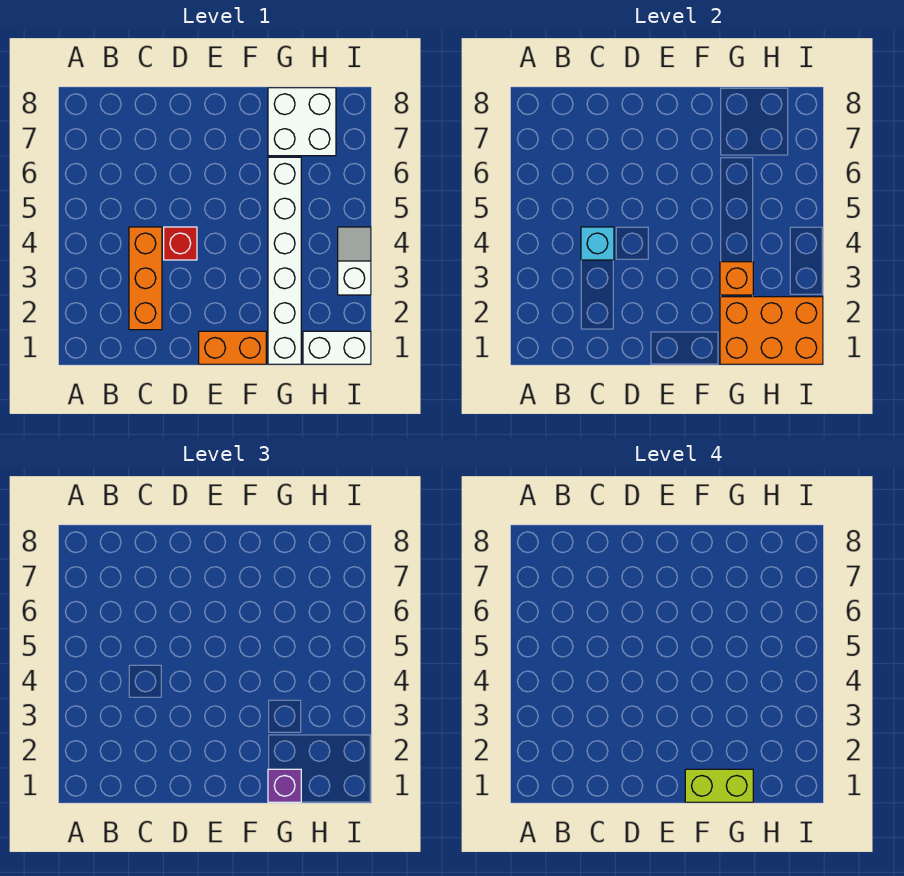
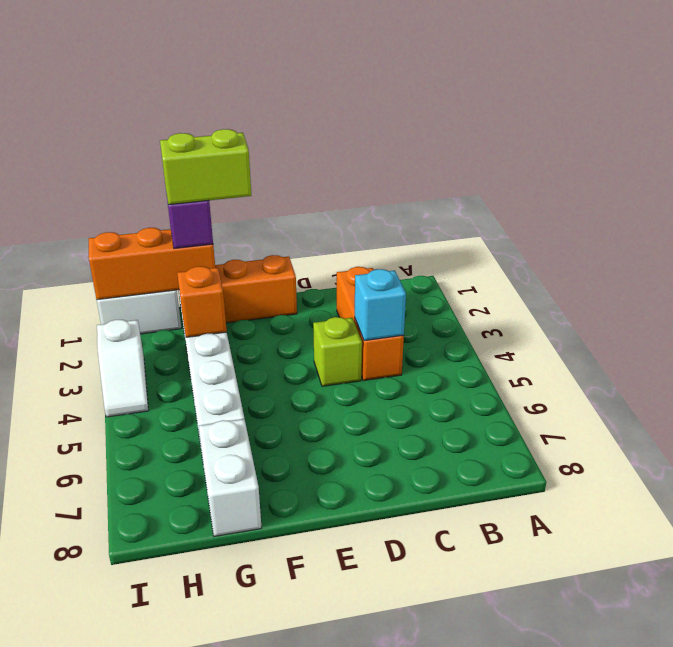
red brick D4 level 1 -> lime brick D4 level 1
orange brick G1:I2 level 2 -> orange brick G1:I1 level 2
white brick G7:H8 level 1 -> white brick G7:G8 level 1

